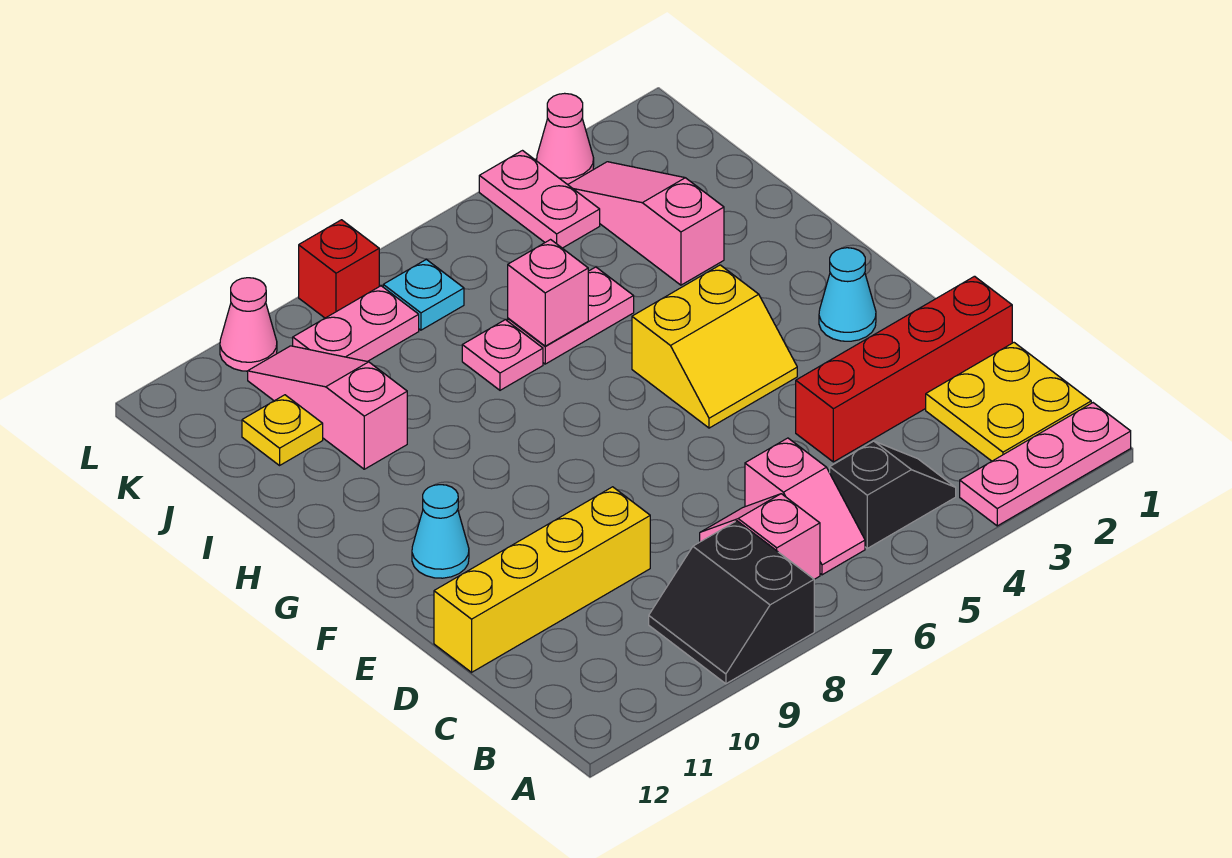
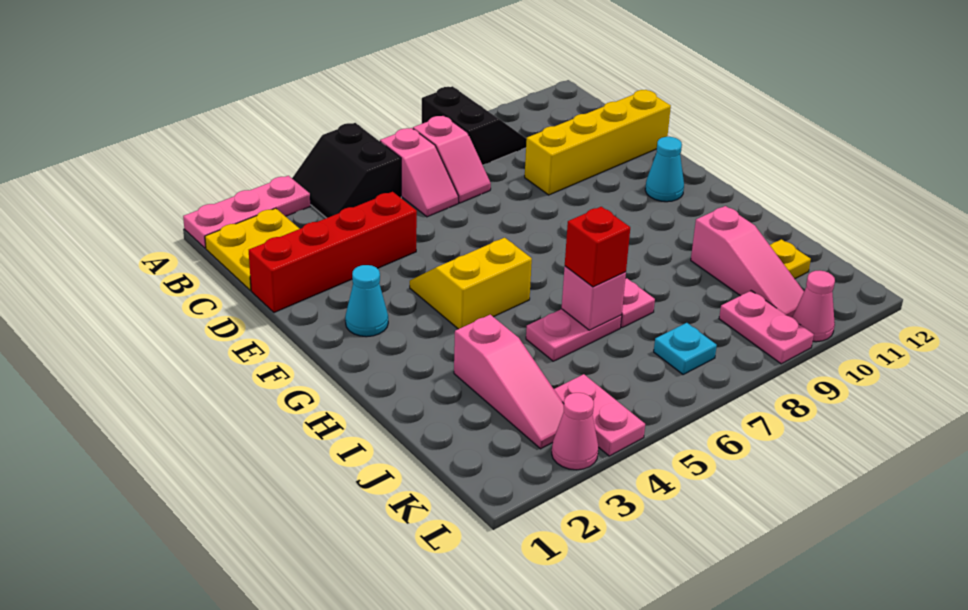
black slope B4:B5 level 1 top 5 -> black slope A4:B5 level 1 top 5
pink slope B6:C6 level 1 top C -> pink slope B6:C6 level 1 top B
pink plate K8:K9 level 1 -> pink plate K9:L9 level 1
red brick L8 level 1 -> red brick I6 level 3

